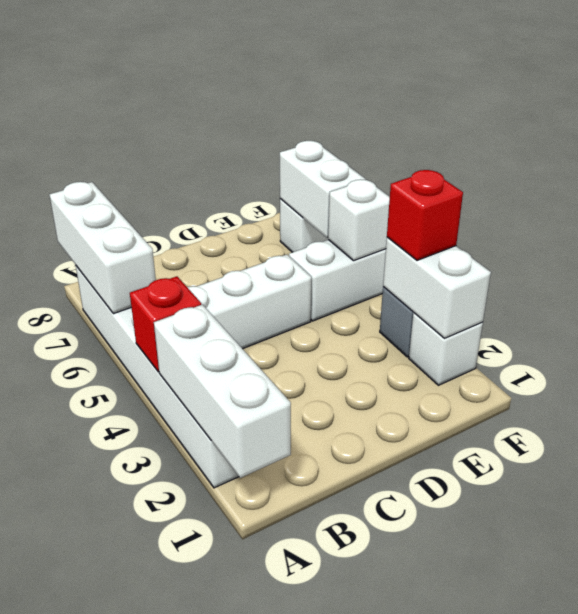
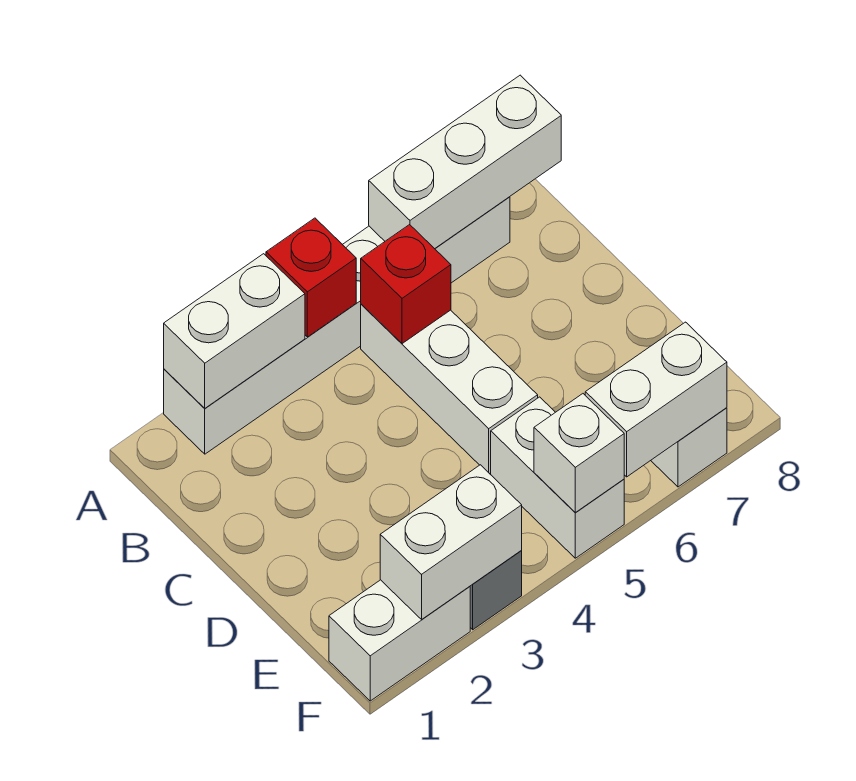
white brick A1:A3 level 2 -> white brick A2:A3 level 2
white brick F2 level 1 -> white brick F1:F2 level 1
red brick F3 level 3 -> red brick B5 level 2

